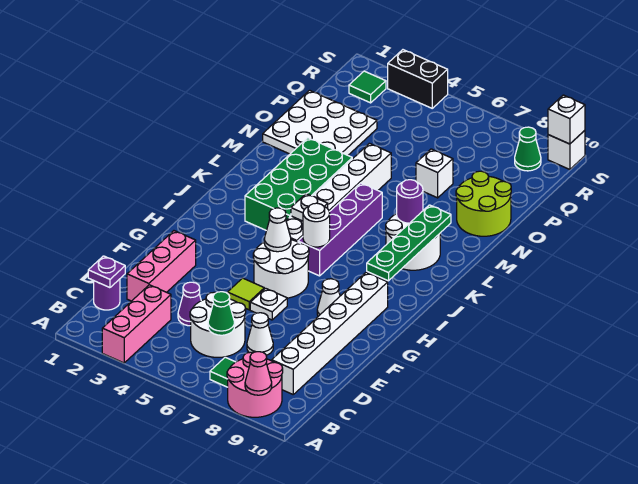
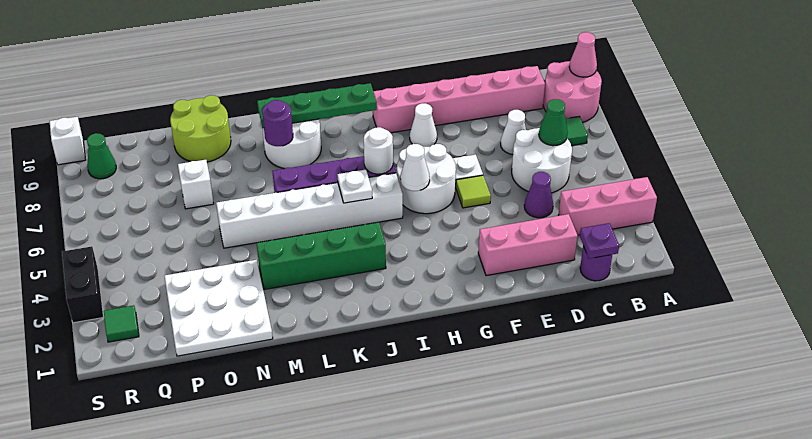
white brick C9:H9 level 1 -> pink brick C9:H9 level 1
green brick J3:M4 level 1 -> green brick J3:M3 level 1
white brick S10 level 2 -> none

